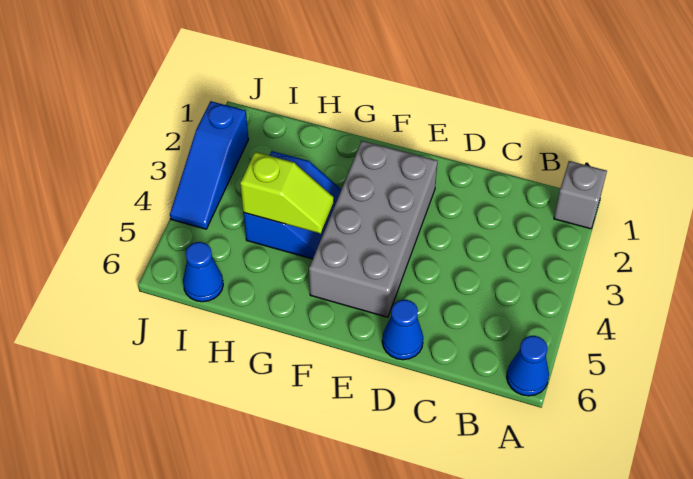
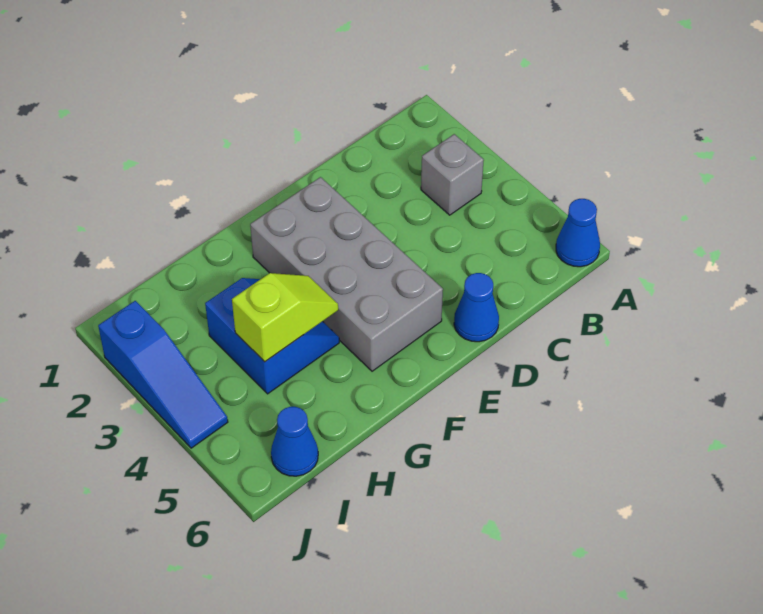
grey brick A1 level 1 -> grey brick B3 level 1

